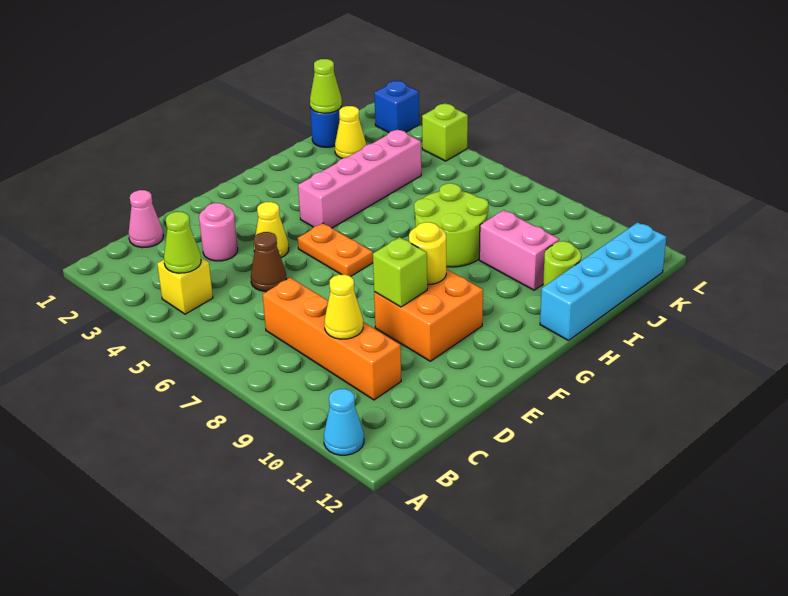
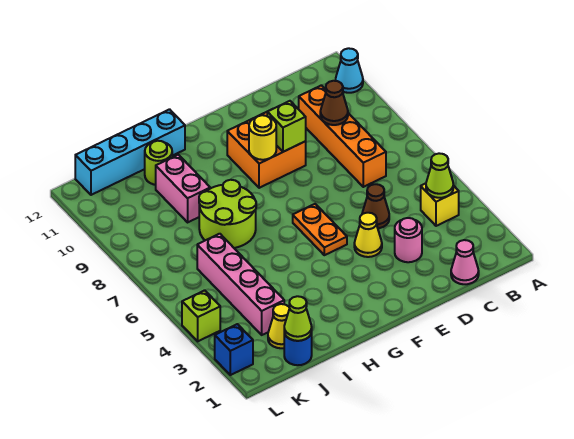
yellow cone C9 level 2 -> brown cone C9 level 2
pink brick G4:J4 level 1 -> pink brick J3:J6 level 1

